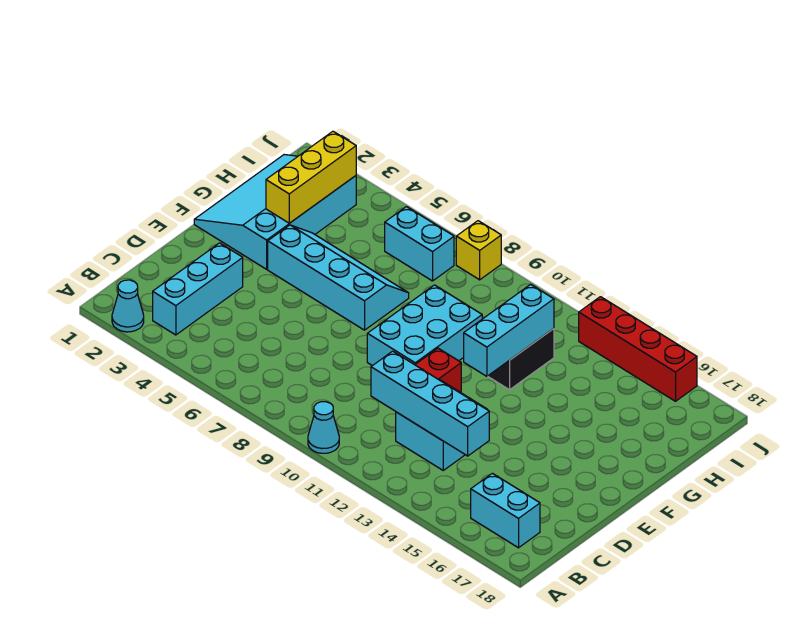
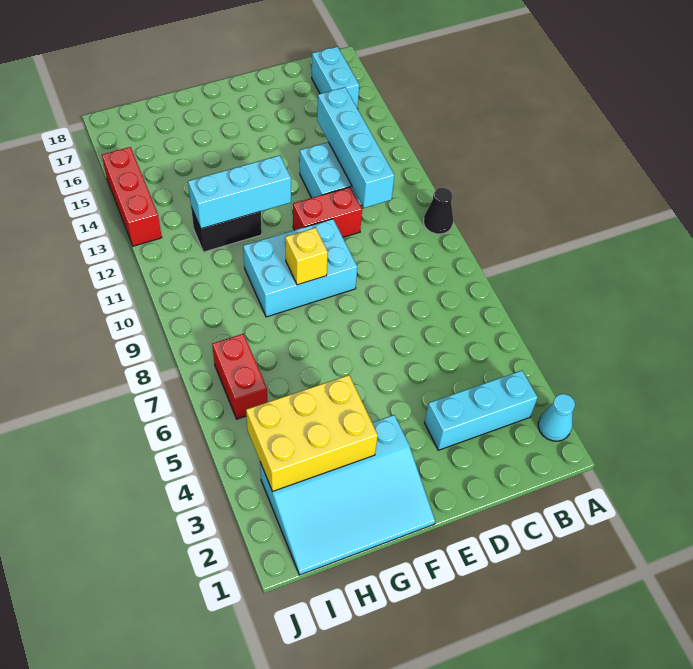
cyan cone A10 level 1 -> black cone A10 level 1
cyan slope F4:G7 level 1 top F -> none
yellow brick G3:I3 level 2 -> yellow brick G3:I4 level 2
cyan brick I6:I7 level 1 -> red brick I6:I7 level 1
yellow brick J8 level 1 -> yellow brick F9 level 2
red brick J13:J16 level 1 -> red brick J13:J15 level 1

